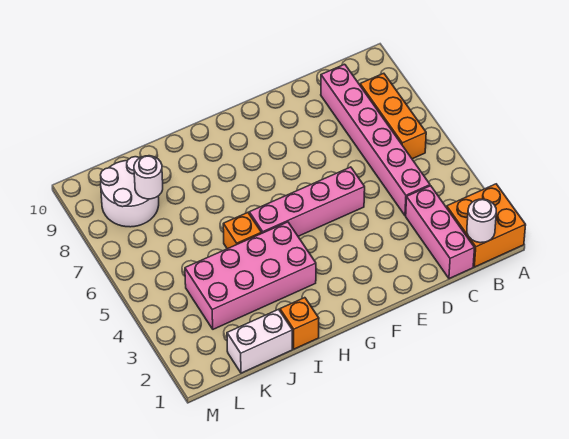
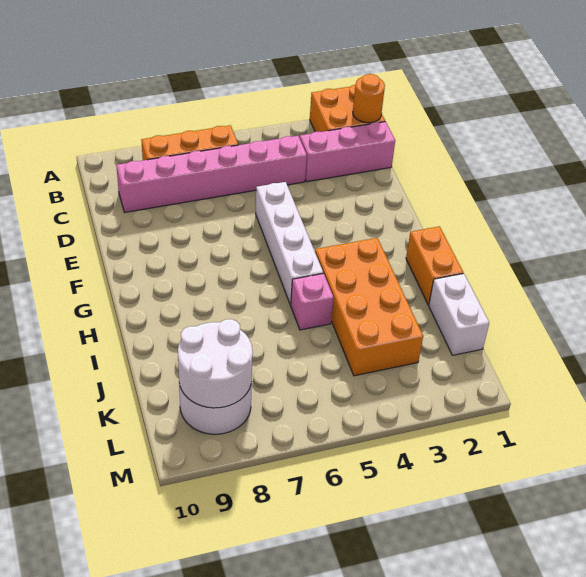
white round brick B1 level 2 -> orange round brick B1 level 2
pink brick E5:H5 level 1 -> white brick E5:H5 level 1
pink brick H3:K4 level 1 -> orange brick H3:K4 level 1
orange brick I1 level 1 -> orange brick H1:I1 level 1
orange brick I5 level 1 -> pink brick I5 level 1
white round brick K8 level 2 -> white round brick K8:L9 level 2

